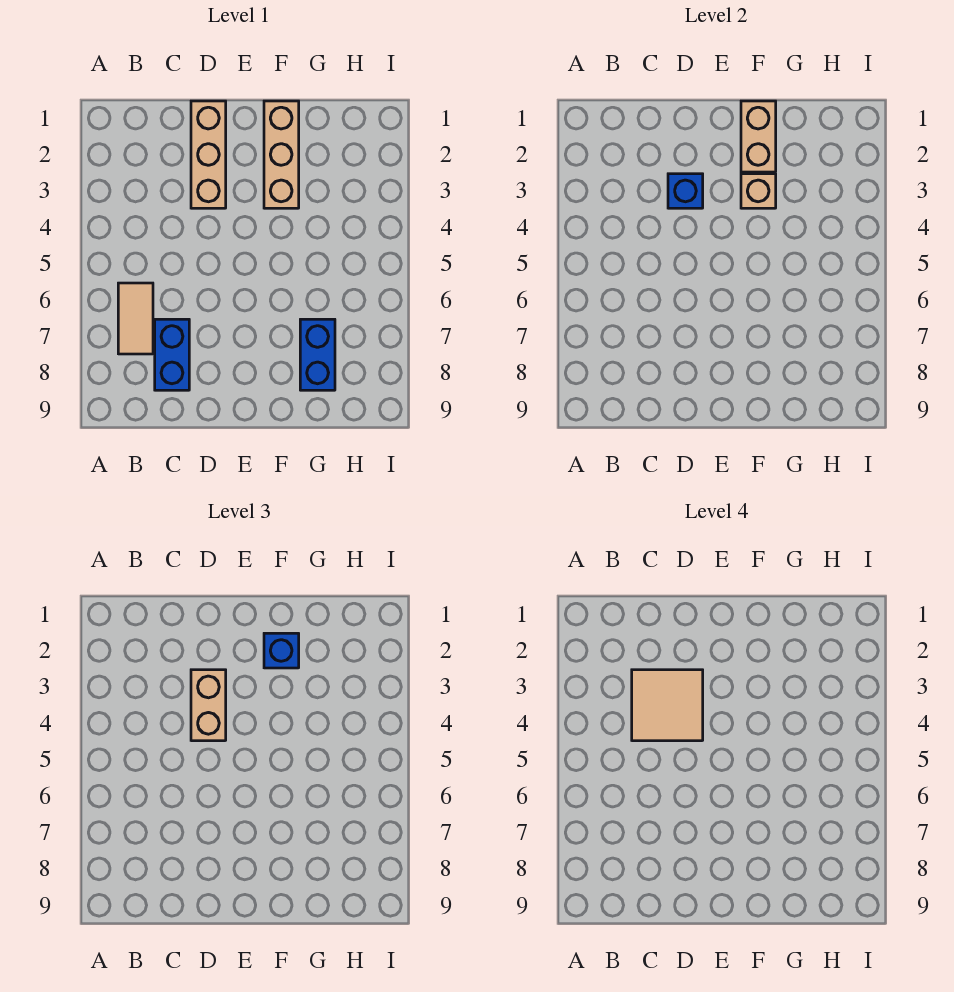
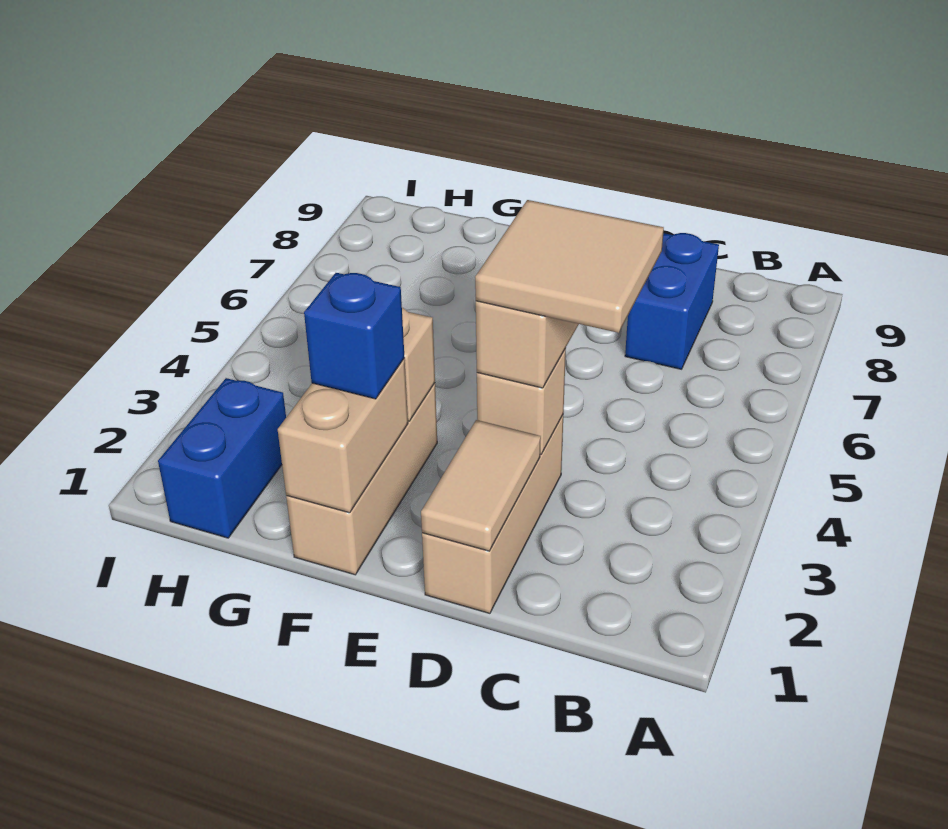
tan tile B6:B7 level 1 -> tan tile D1:D2 level 2
blue brick D3 level 2 -> tan brick D3 level 2
blue brick G7:G8 level 1 -> blue brick H1:H2 level 1

